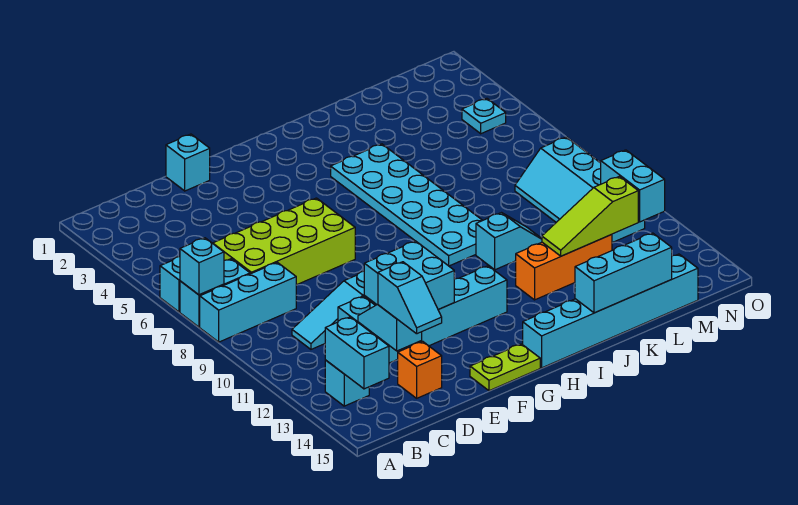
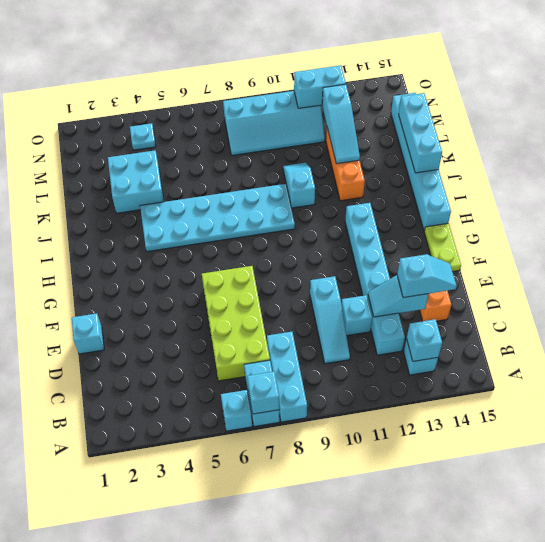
cyan brick B13:B14 level 2 -> cyan brick B13 level 2
cyan brick E11:F12 level 2 -> cyan brick K3:L4 level 1
lime slope K12:M12 level 2 top M -> cyan slope K12:M12 level 2 top M

